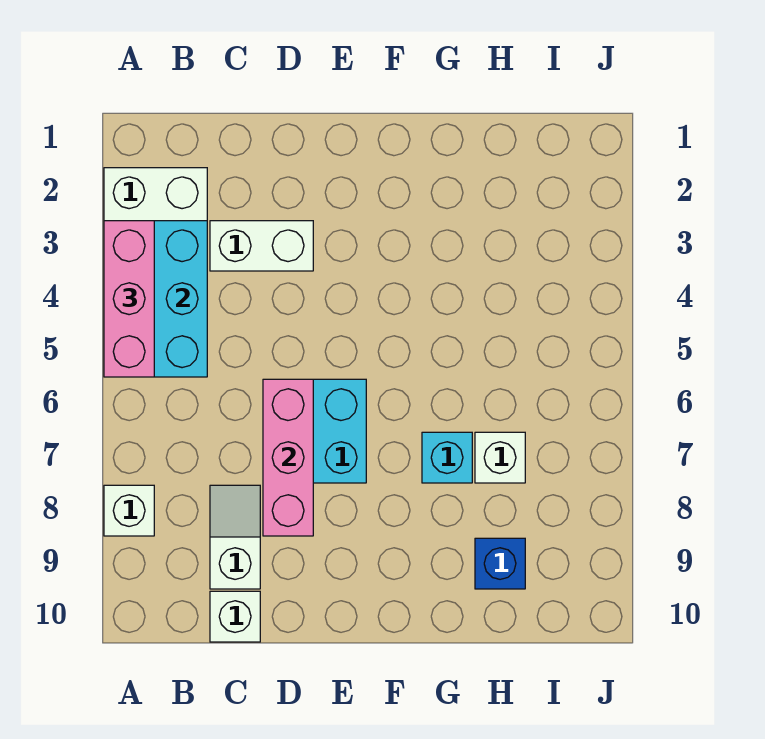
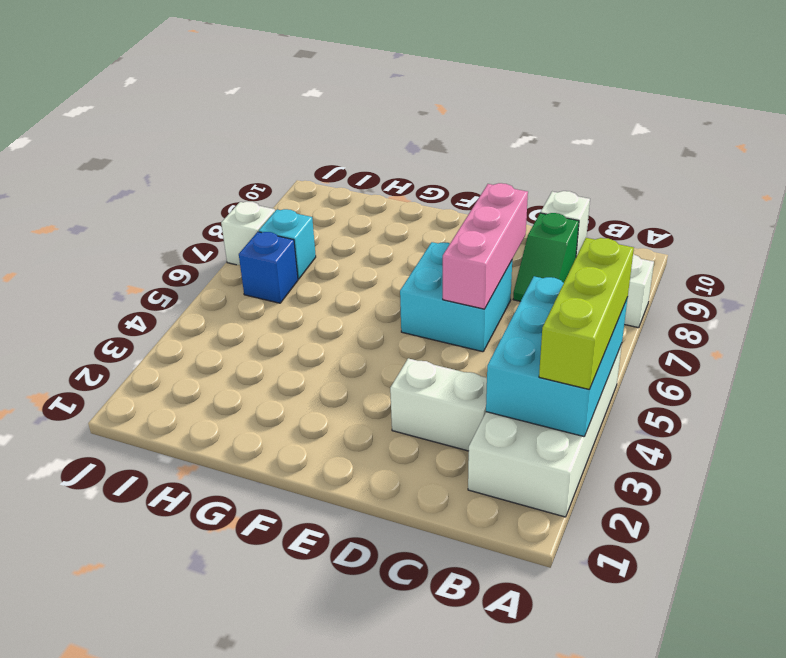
pink brick A3:A5 level 3 -> lime brick A3:A5 level 3
white slope C8:C9 level 1 top 9 -> green slope C8:C9 level 1 top 9
cyan brick G7 level 1 -> cyan brick I7 level 1
white brick H7 level 1 -> white brick J7 level 1
blue brick H9 level 1 -> blue brick I6 level 1

